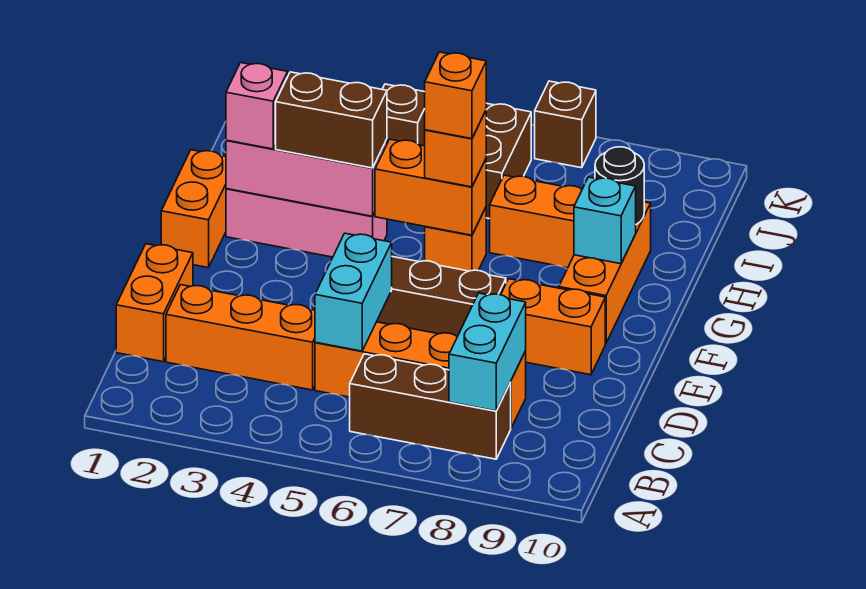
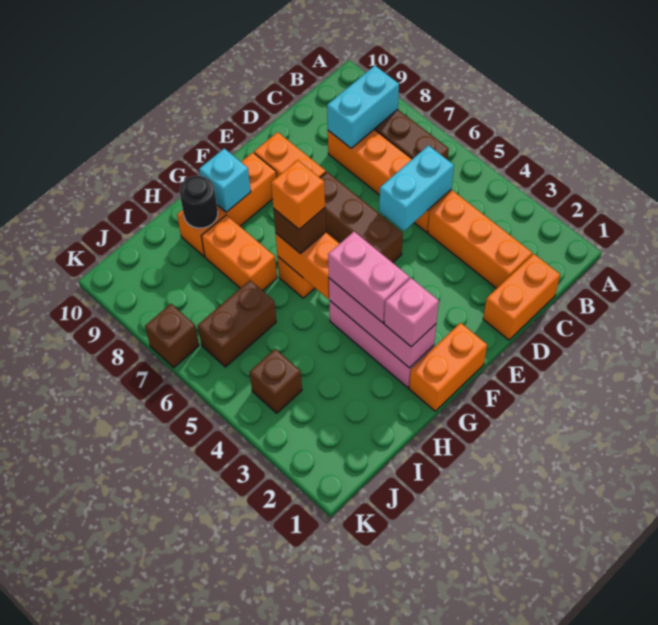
brown brick G3:G4 level 3 -> pink brick G3:G4 level 3
orange brick G6 level 3 -> brown brick G6 level 3

